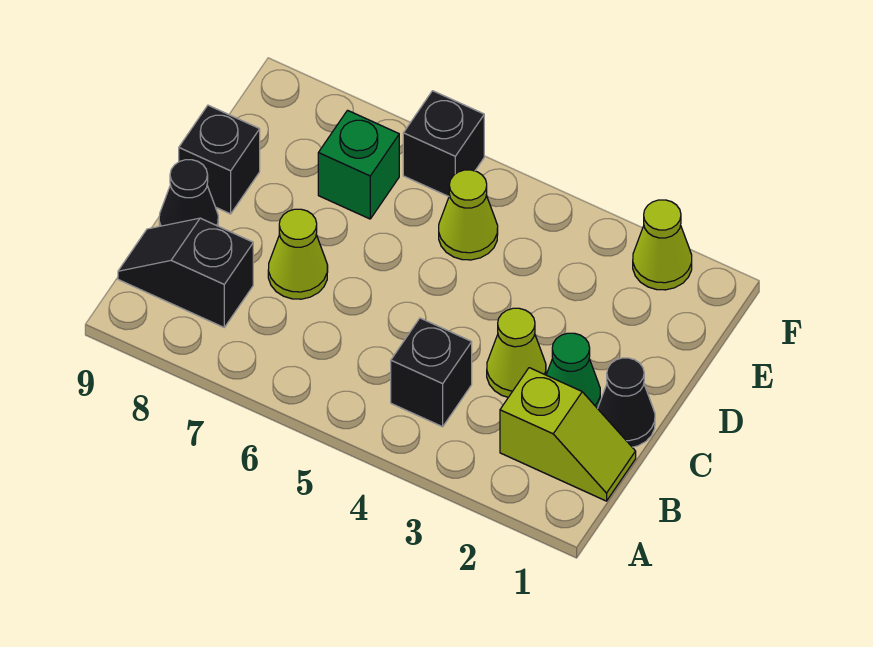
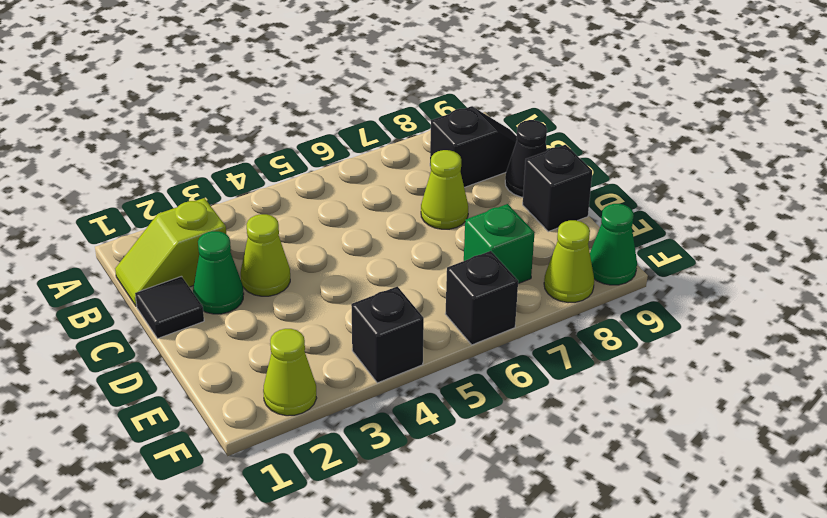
black brick B4 level 1 -> black brick F4 level 1
black cone C1 level 1 -> black tile C1 level 1
lime cone E5 level 1 -> lime cone F8 level 1
none -> green cone F9 level 1

